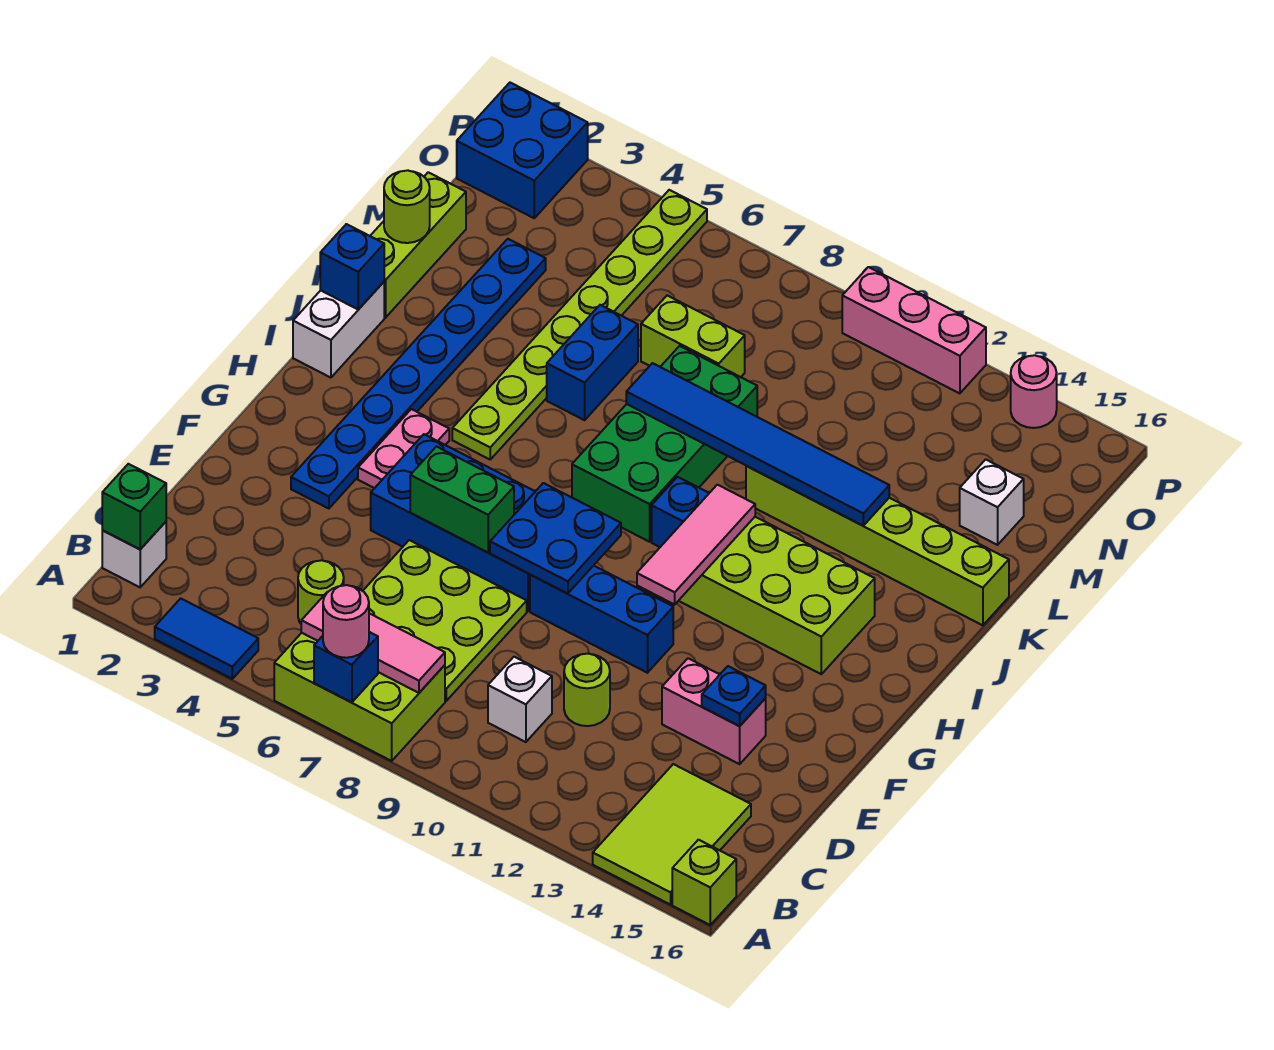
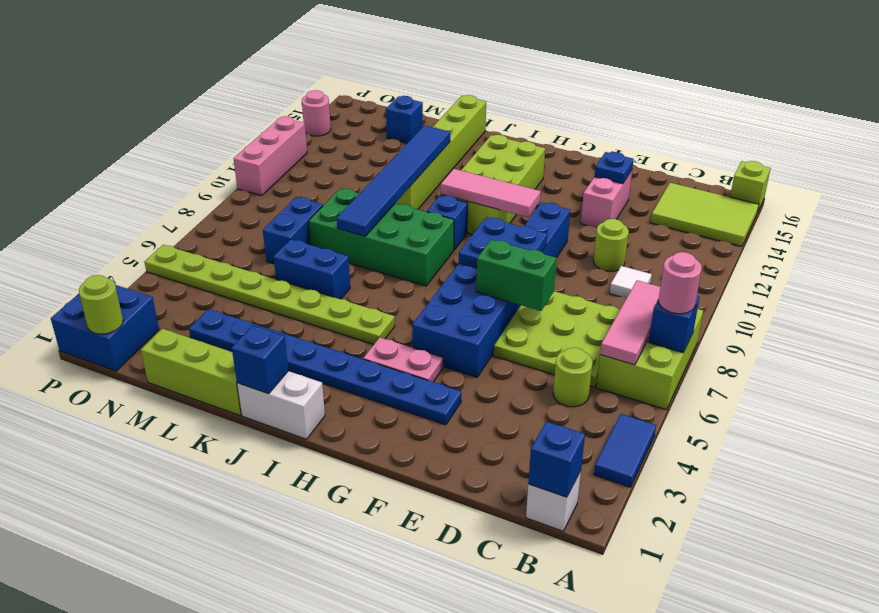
green brick B1 level 2 -> blue brick B1 level 2
white brick C10 level 1 -> white tile C10 level 1
green brick F6:F7 level 2 -> green brick E7:F7 level 2
lime round brick L1 level 2 -> lime round brick O1 level 2
lime brick M7:M8 level 1 -> blue brick M7:M8 level 1
white brick M15 level 1 -> blue brick M15 level 1

